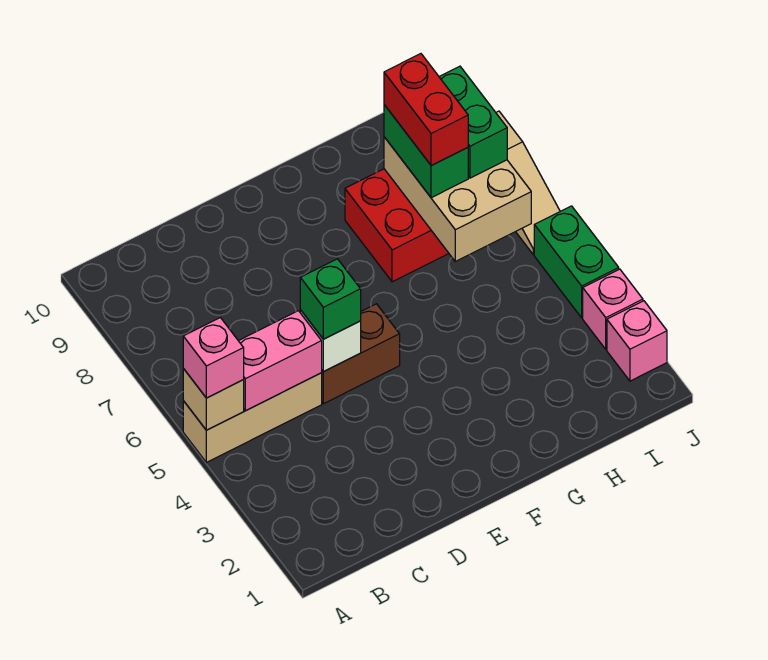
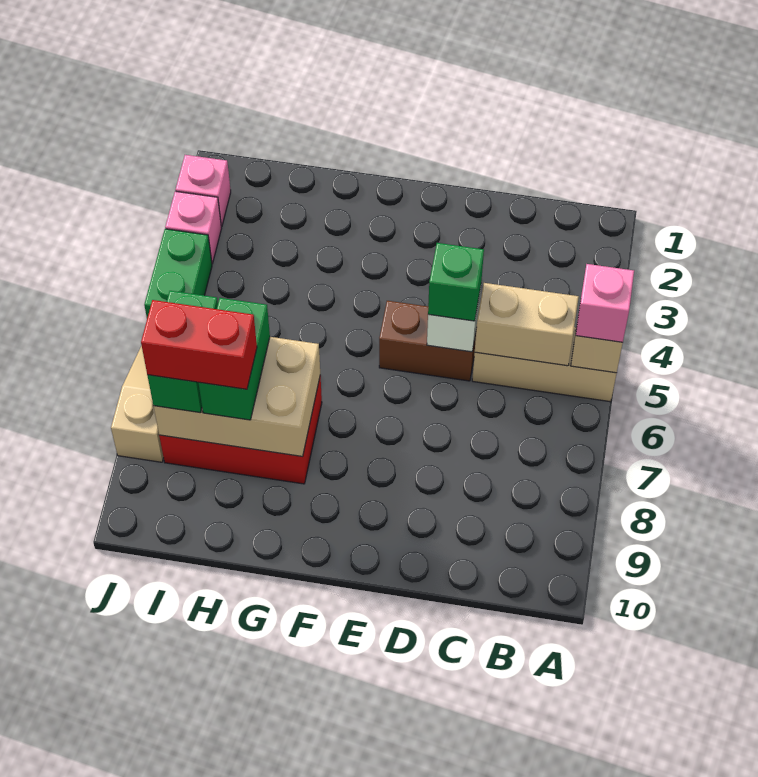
pink brick B5:C5 level 2 -> tan brick B5:C5 level 2
tan brick H6:I8 level 2 -> tan brick G7:I8 level 2
red brick H7:H8 level 4 -> red brick H8:I8 level 4

